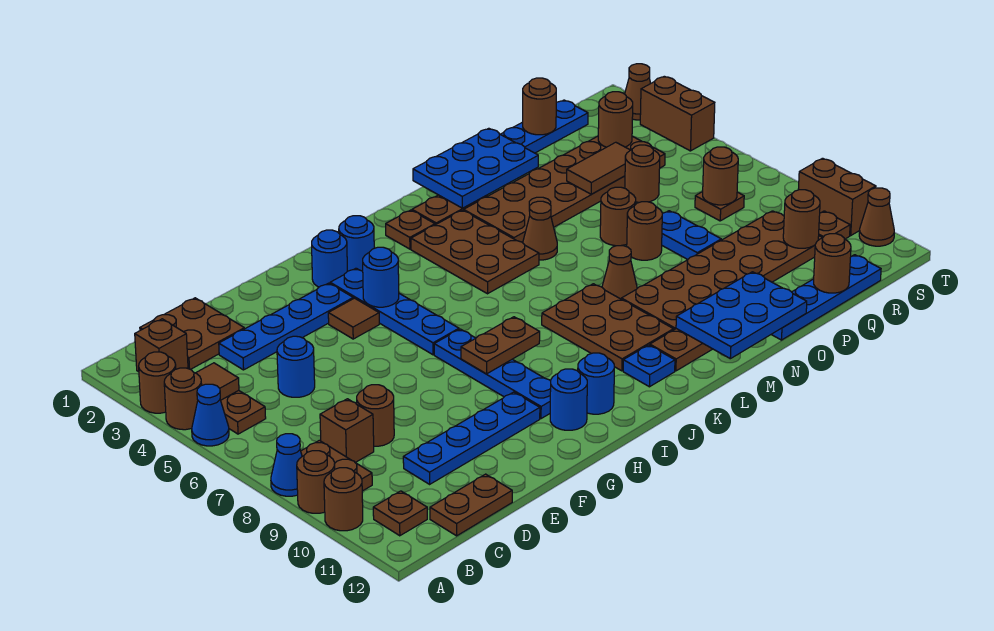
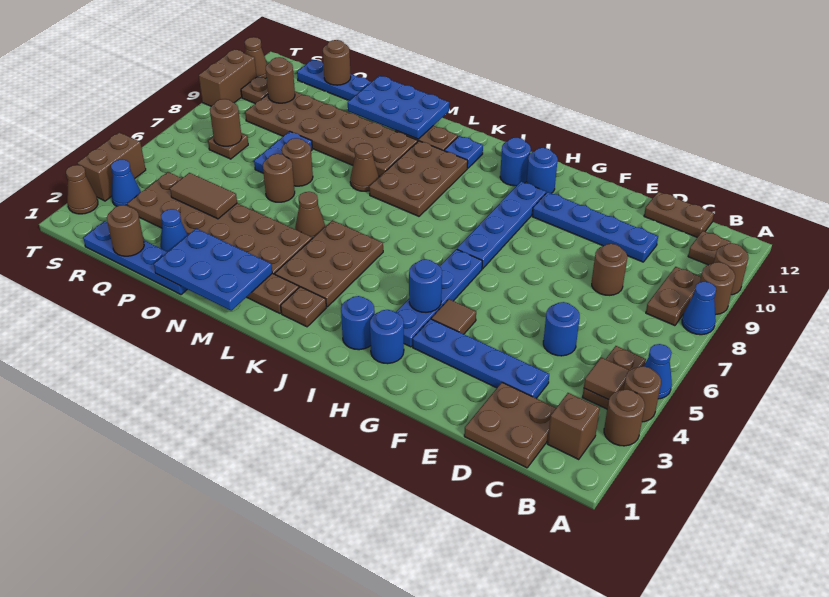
brown brick C8 level 1 -> none
brown plate H8:I8 level 2 -> none
none -> blue cone P2 level 1
brown round brick Q5 level 1 -> none
brown round brick R3 level 2 -> none
none -> blue cone S3 level 1

